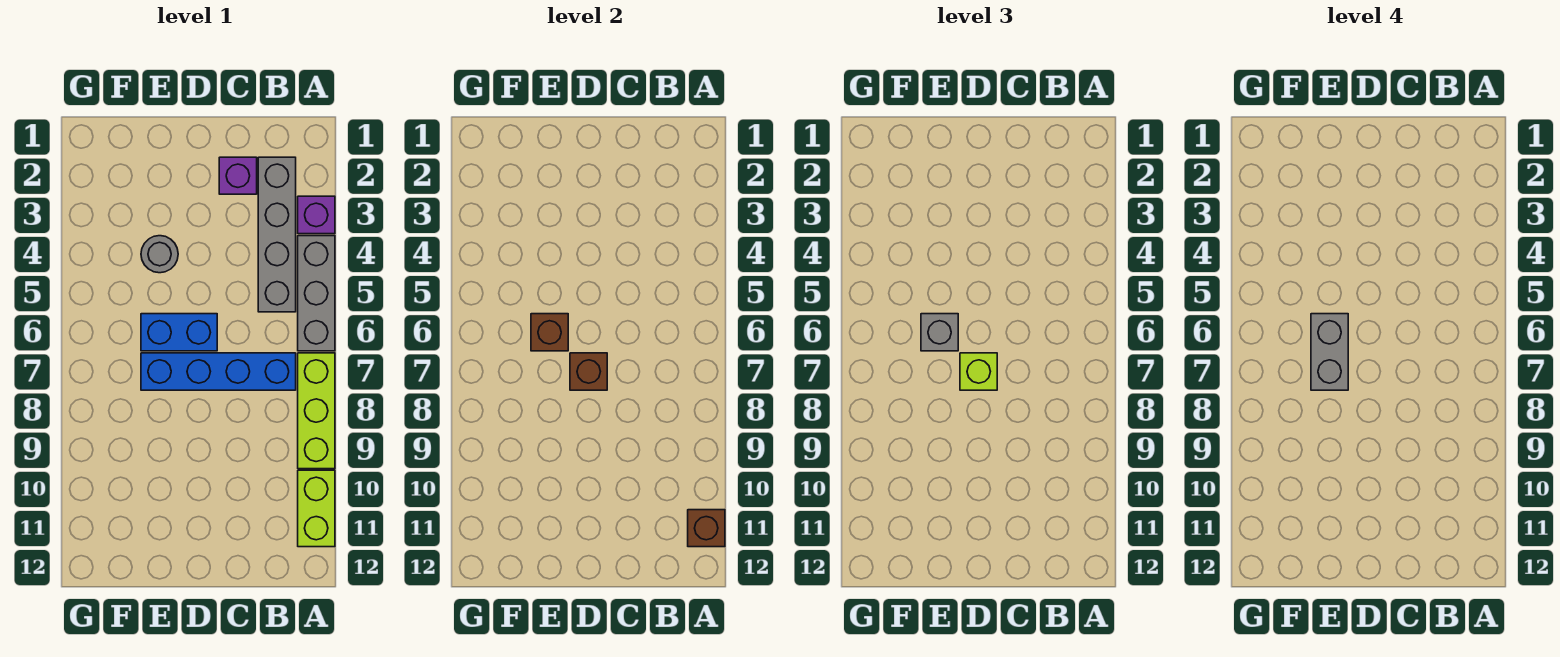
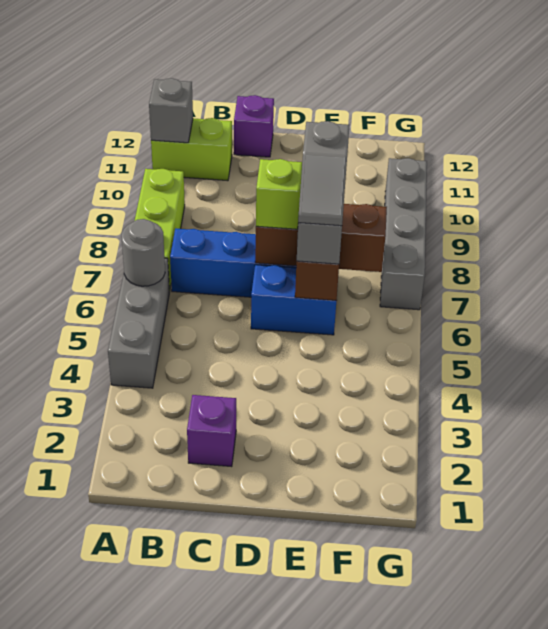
purple brick A3 level 1 -> purple brick C12 level 1
lime brick A10:A11 level 1 -> lime brick A11:B11 level 1
brown brick A11 level 2 -> grey brick A11 level 2
grey brick B2:B5 level 1 -> grey brick G7:G10 level 1
brown brick D7 level 2 -> brown brick D7:F7 level 2
grey round brick E4 level 1 -> grey round brick A6 level 2
grey brick E6:E7 level 4 -> grey slope E6:E7 level 4 top 7

